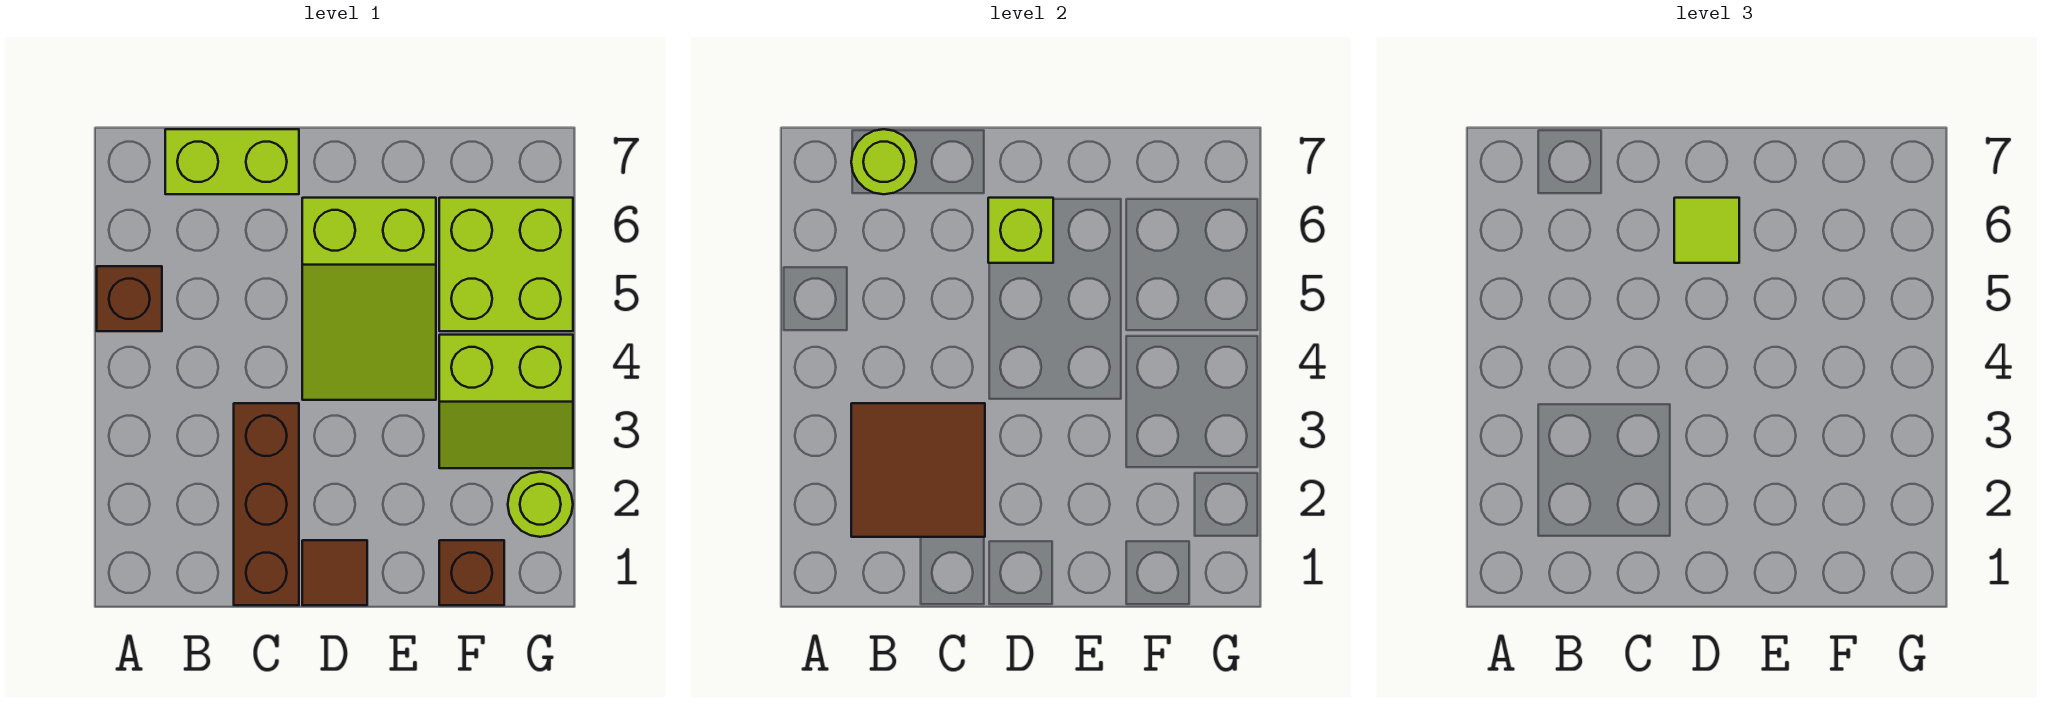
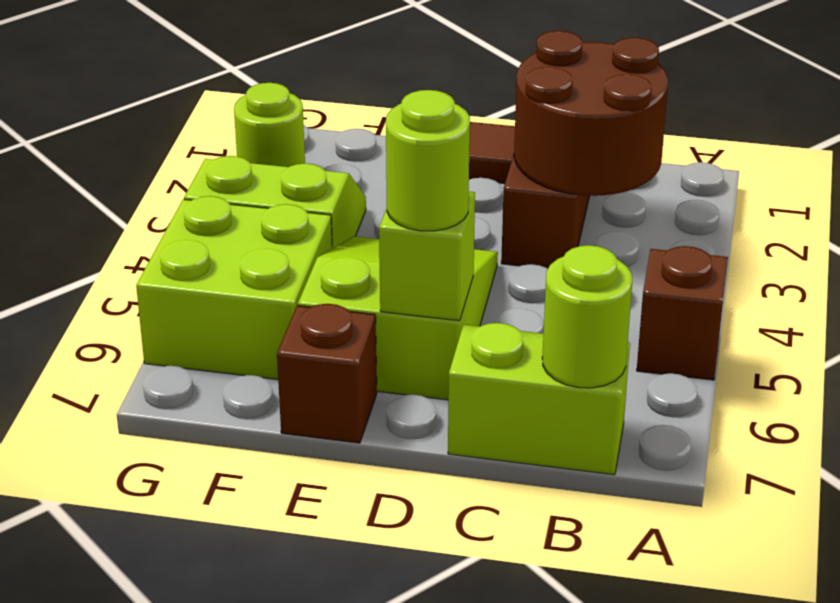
brown tile B2:C3 level 2 -> brown round brick B2:C3 level 2
lime tile D6 level 3 -> lime round brick D6 level 3
brown brick F1 level 1 -> brown brick E7 level 1

